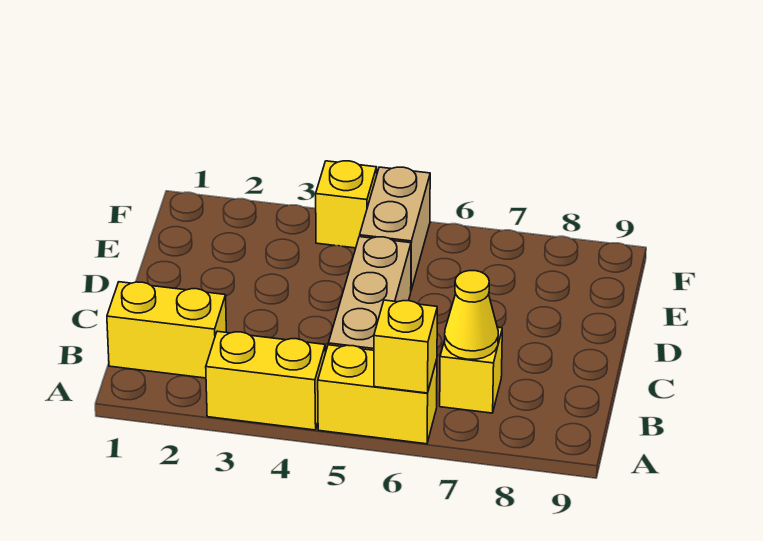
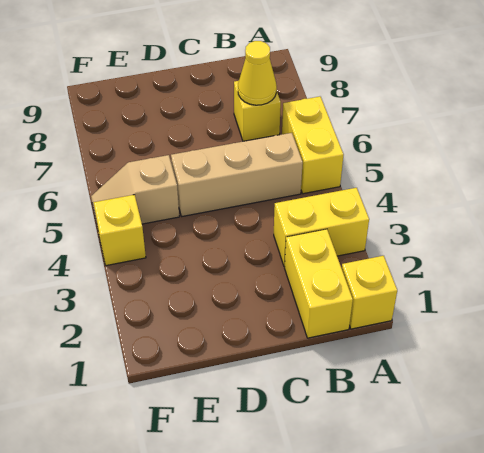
yellow brick A3:A4 level 1 -> yellow brick A3:B3 level 1
yellow brick A6 level 2 -> yellow brick A1 level 1
tan brick E5:F5 level 1 -> tan slope E5:F5 level 1 top E

